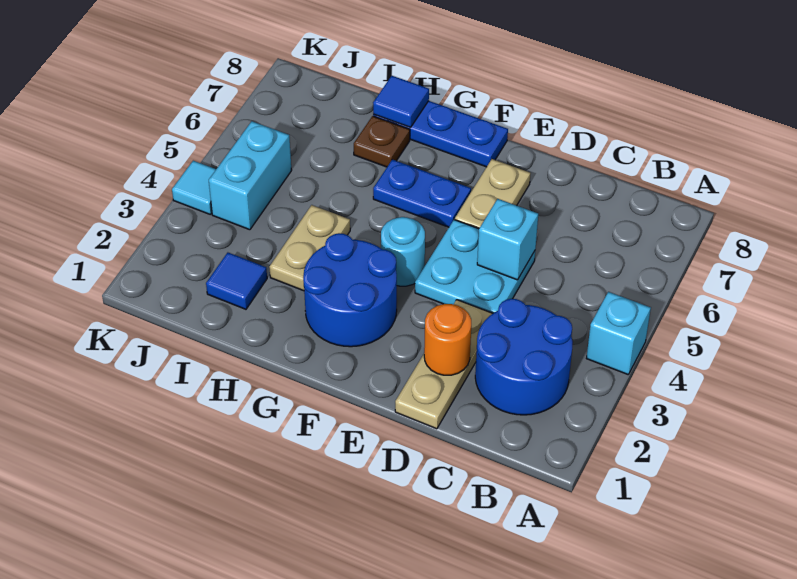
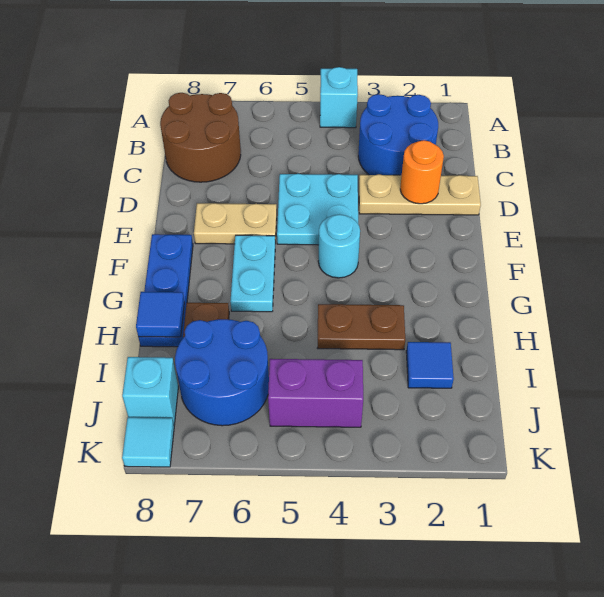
none -> brown round brick B7:C8 level 1
cyan brick D5 level 2 -> cyan brick J8 level 1
blue round brick F2:G3 level 1 -> blue round brick I6:J7 level 1
blue plate F6:G6 level 1 -> cyan plate F6:G6 level 1
tan plate H3:H4 level 1 -> brown plate H3:H4 level 1
cyan brick J4:J5 level 1 -> purple brick J4:J5 level 1
cyan tile K4 level 1 -> cyan tile K8 level 1

